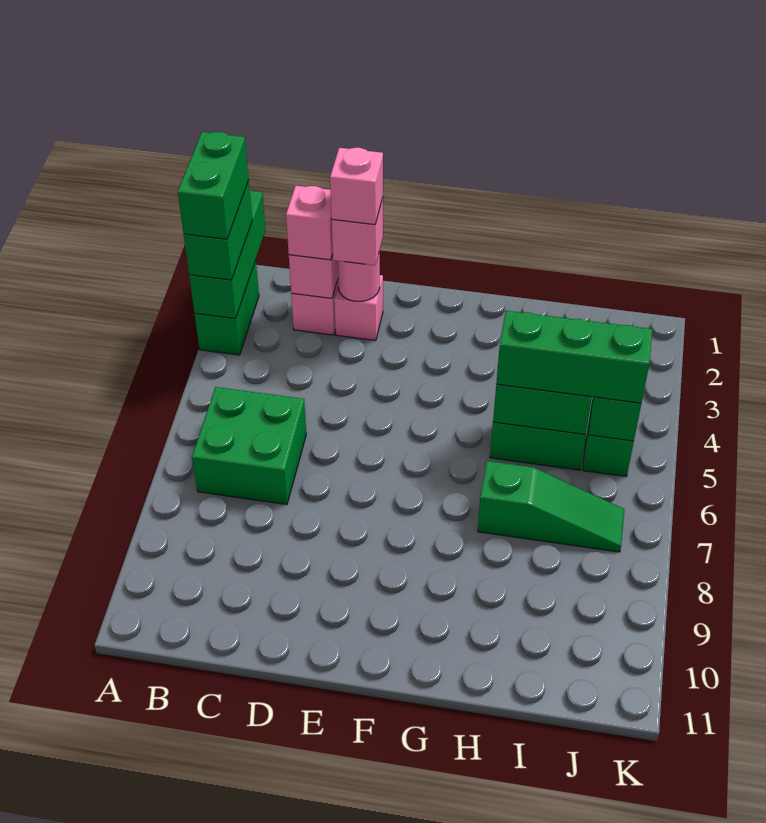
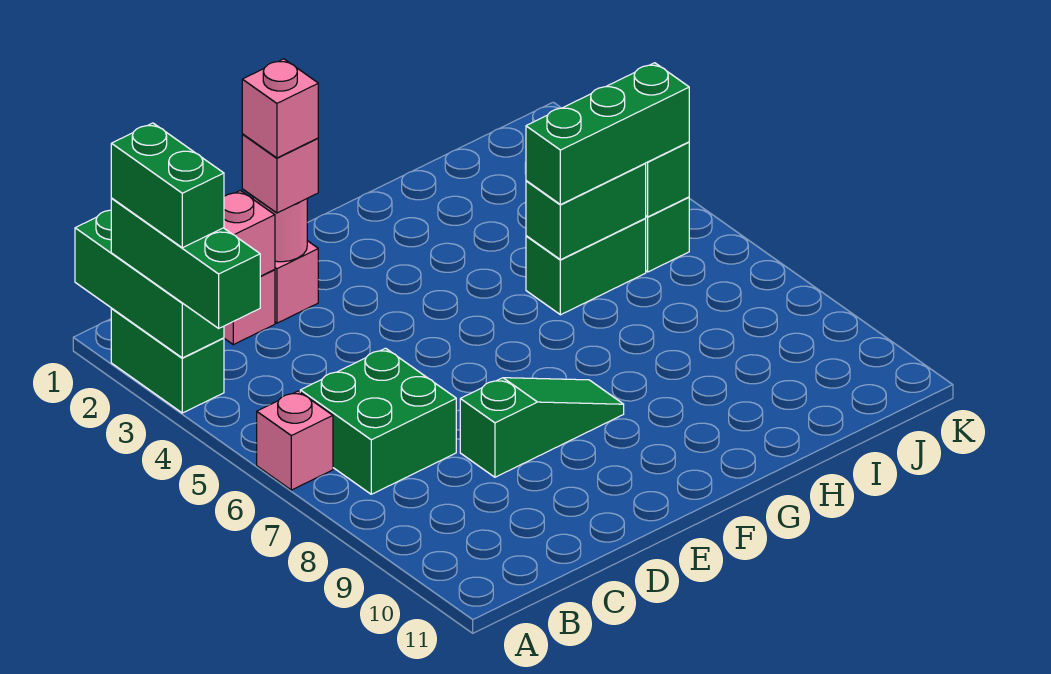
green brick A2:A3 level 3 -> green brick A2:A4 level 3
pink brick C2 level 3 -> pink brick A6 level 1
green slope H7:J7 level 1 top H -> green slope D8:F8 level 1 top D

